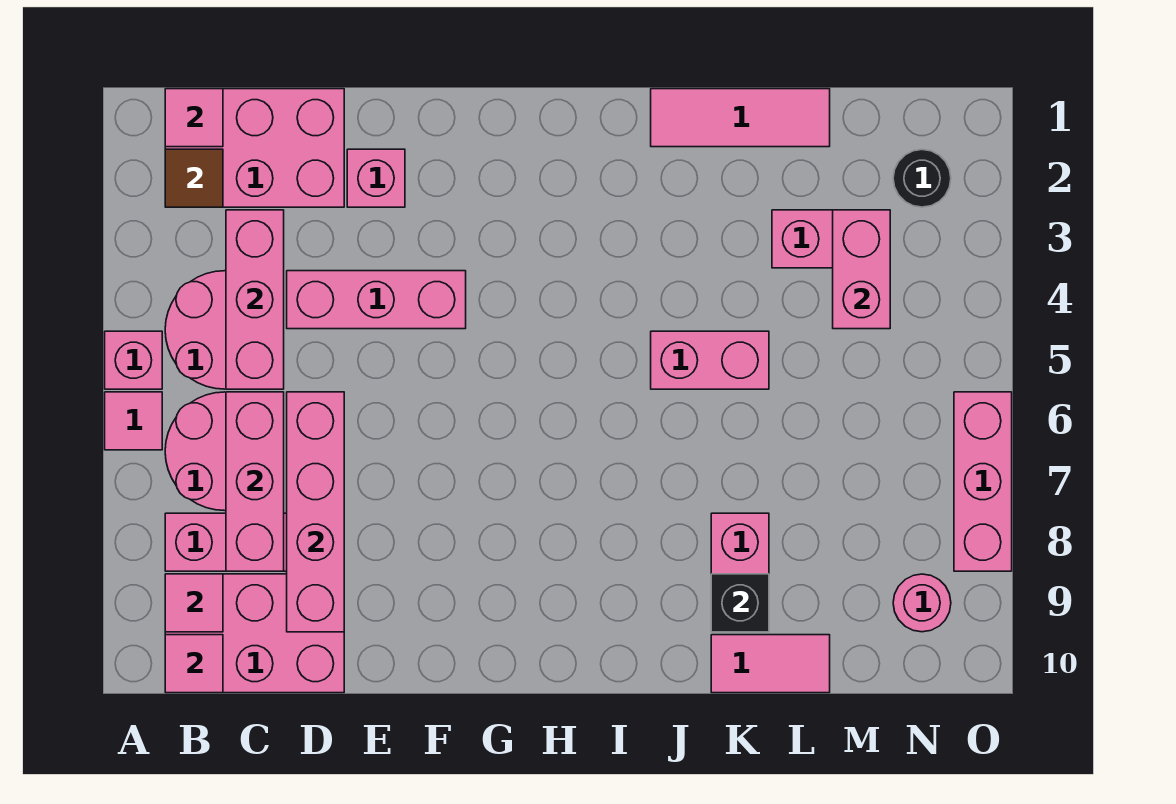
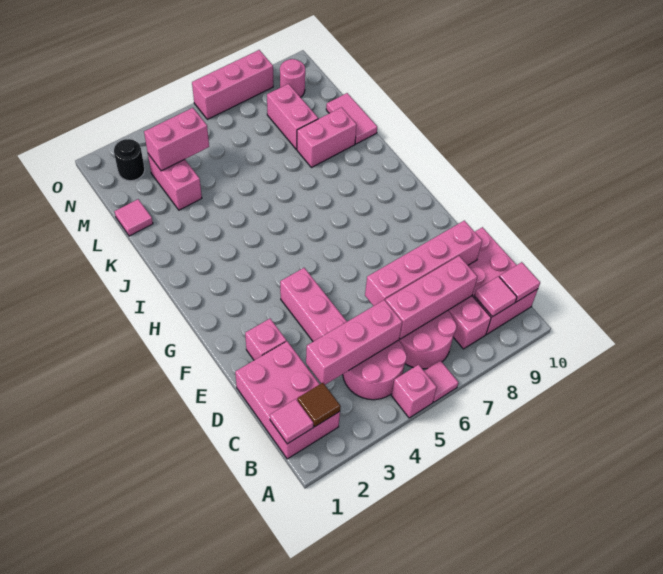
pink tile J1:L1 level 1 -> pink tile L1 level 1
pink brick J5:K5 level 1 -> pink brick L8:M8 level 1
black brick K9 level 2 -> none

